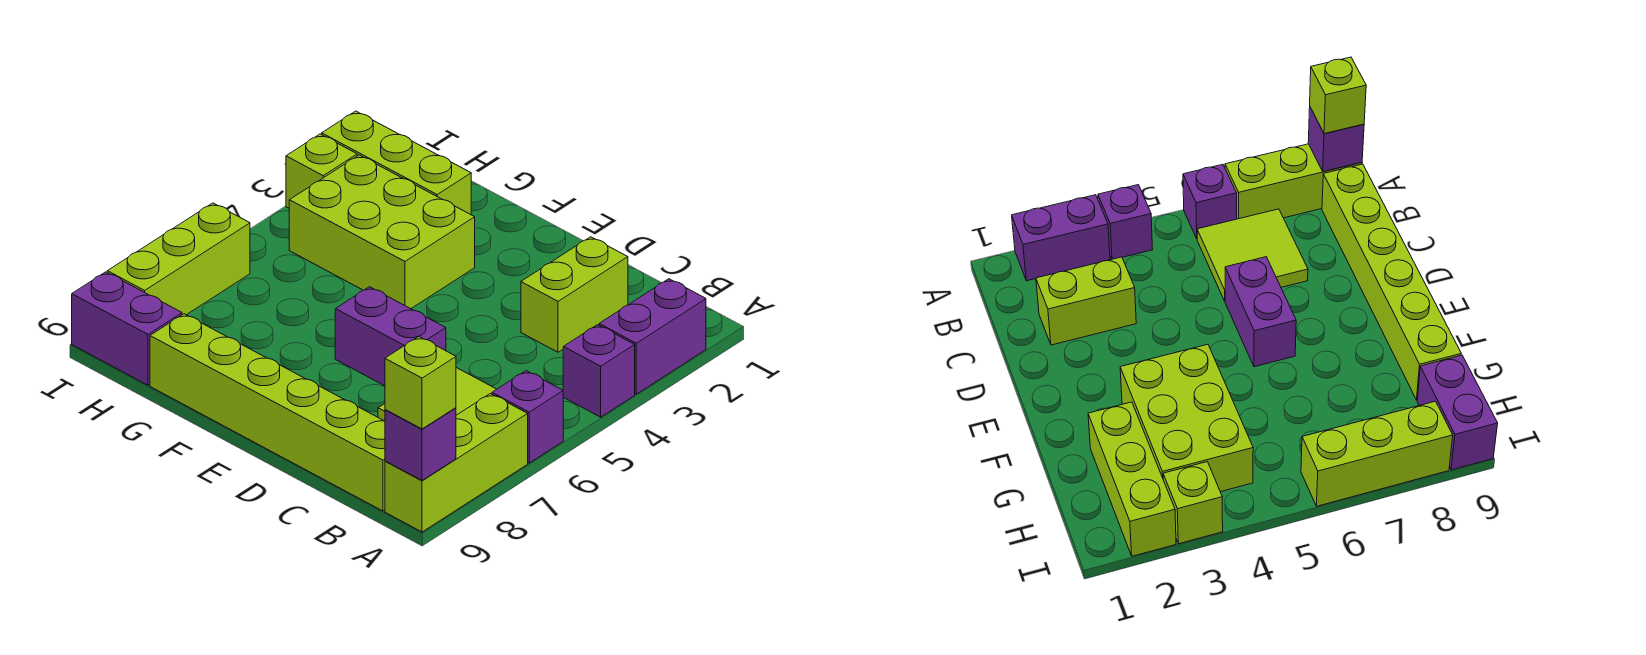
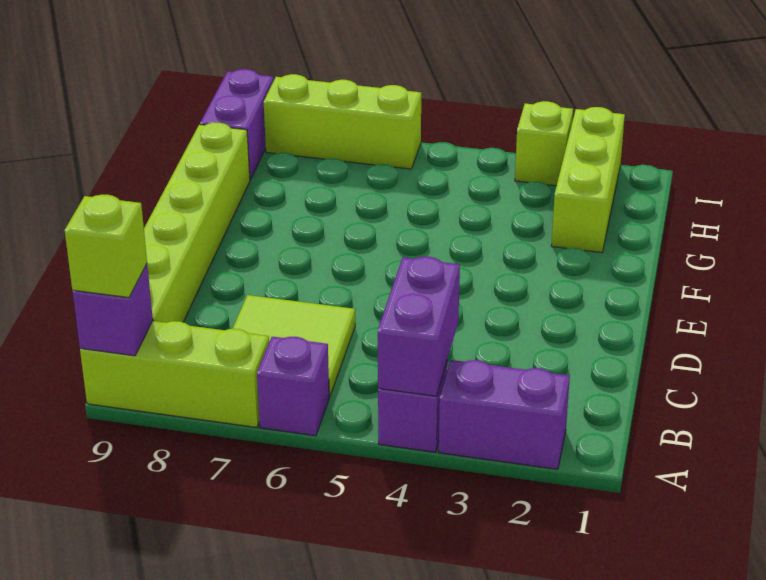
lime brick C2:C3 level 1 -> none
purple brick D6:E6 level 1 -> purple brick A4:B4 level 2
lime brick F3:H4 level 1 -> none

